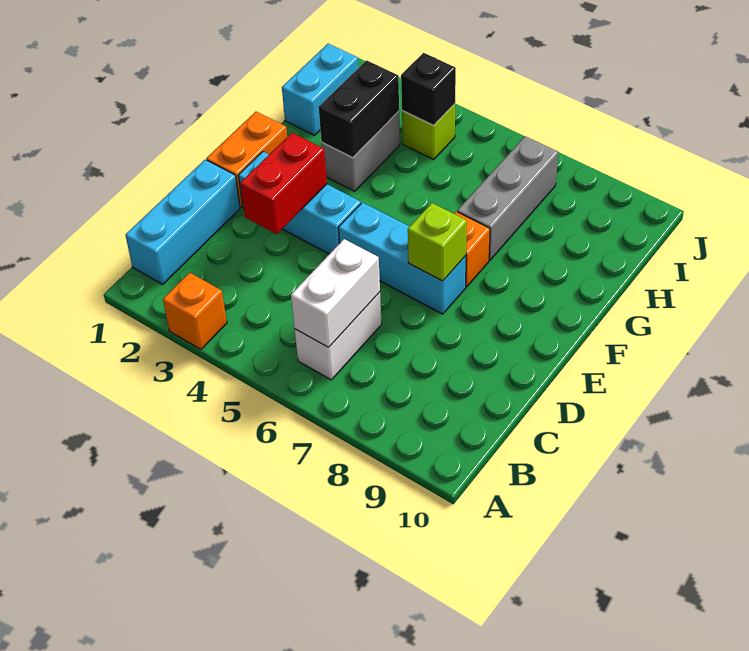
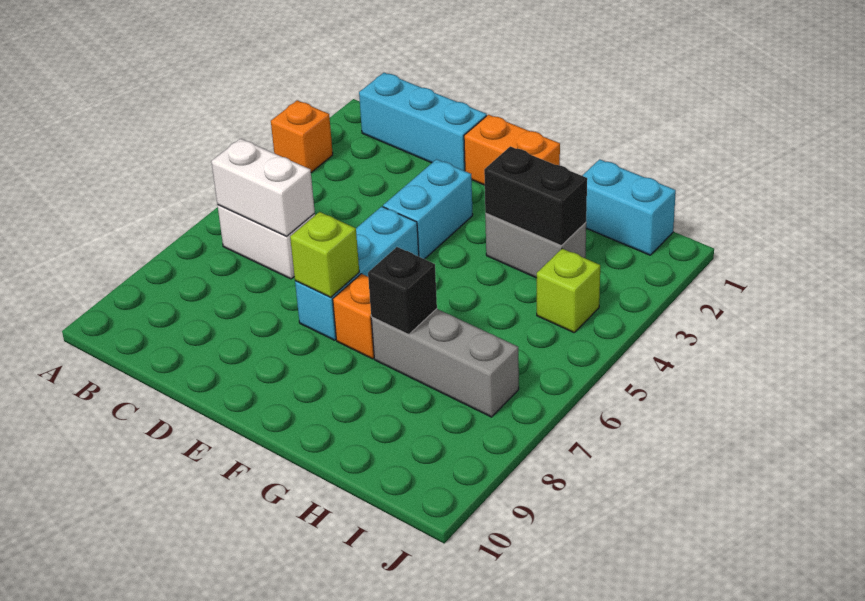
red brick D3:E3 level 2 -> none
cyan brick E2:E4 level 1 -> cyan brick E3:E4 level 1
black brick I4 level 2 -> black brick G7 level 2

